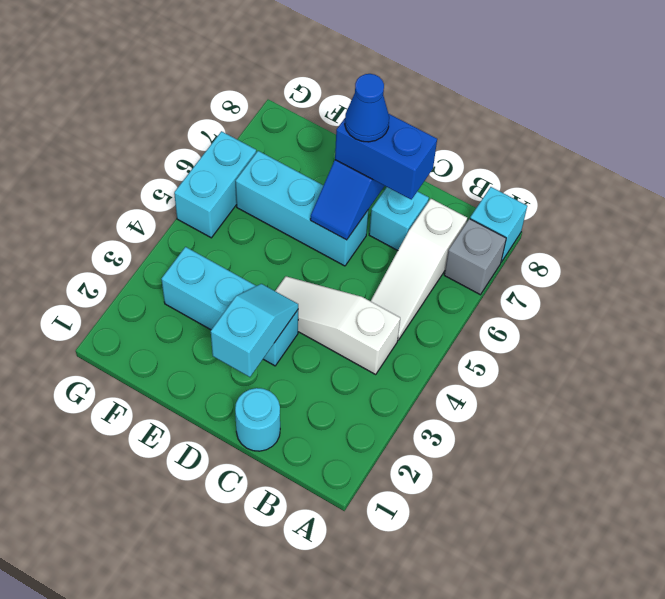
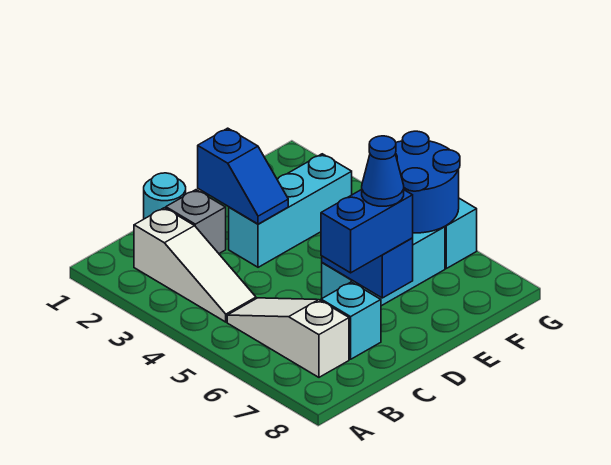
grey brick A7 level 1 -> grey brick C2 level 1
cyan brick A8 level 1 -> none
white slope B4:D4 level 1 top B -> white slope B2:B4 level 1 top 2
cyan slope D2:D3 level 2 top 2 -> blue slope D2:D3 level 2 top 2
none -> blue round brick F5:G6 level 2

